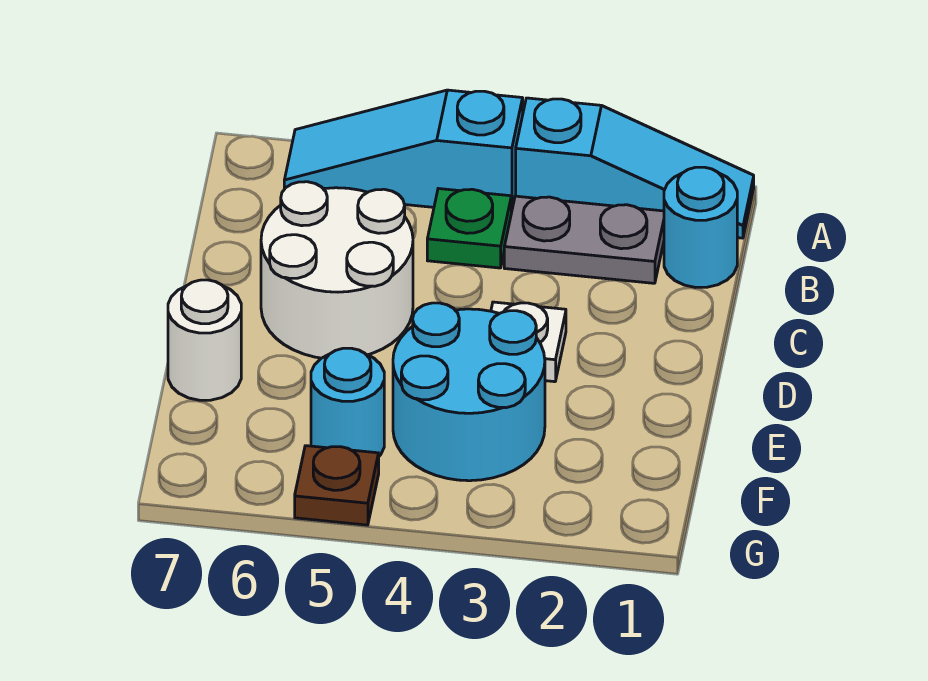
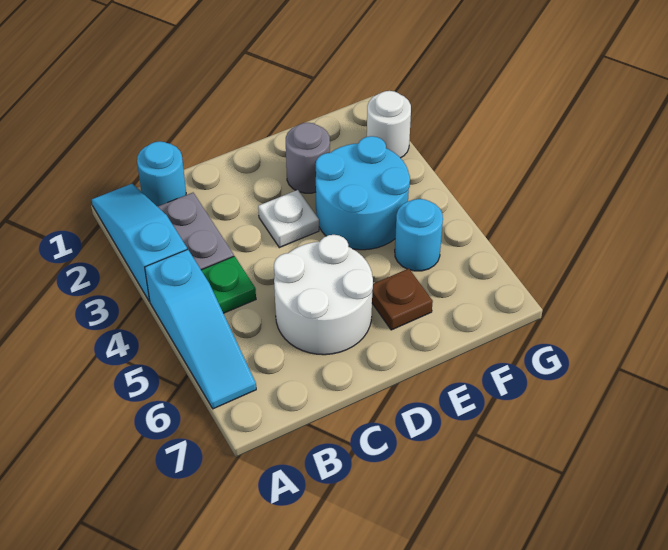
none -> grey round brick E2 level 1
white round brick E7 level 1 -> white round brick G2 level 1
brown plate G5 level 1 -> brown plate E6 level 1

